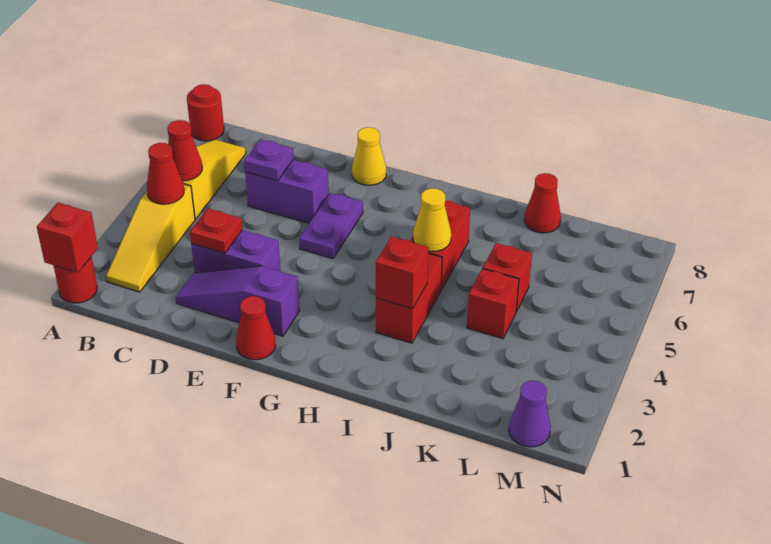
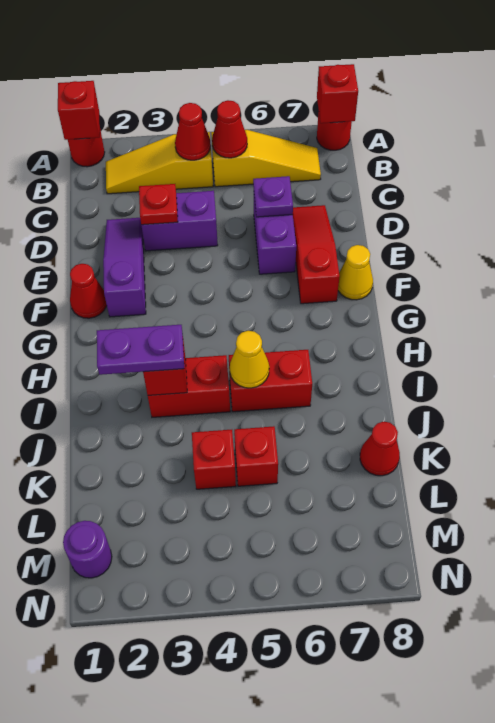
none -> red brick A8 level 2
purple brick D3:E3 level 1 -> purple brick D3:D4 level 1
none -> red slope D7:F7 level 1 top F
purple plate F5:F6 level 1 -> purple plate I2:I3 level 3
purple cone M1 level 1 -> purple round brick M1 level 1

